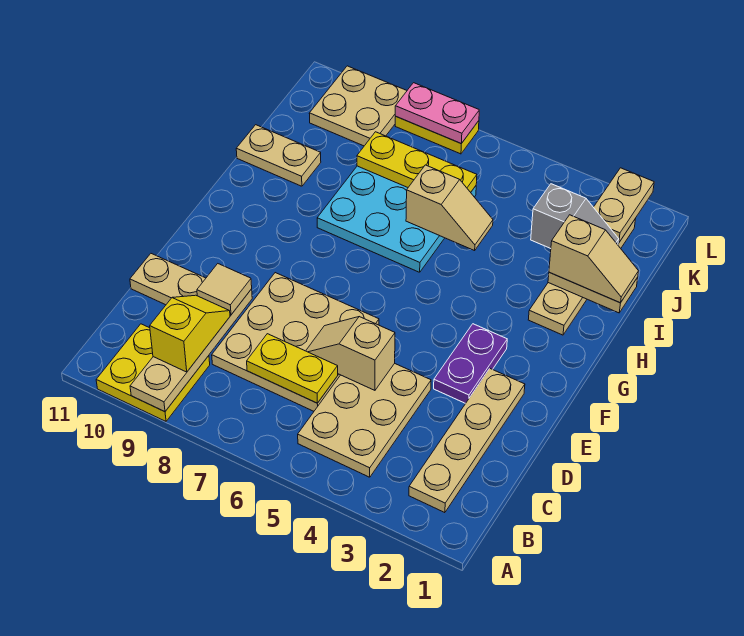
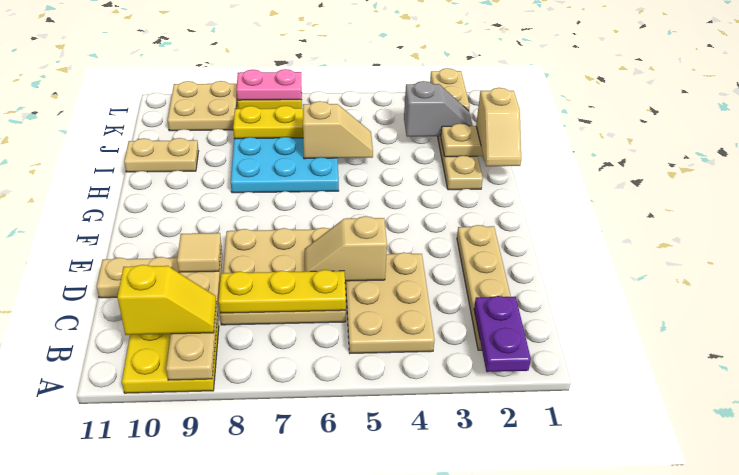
yellow slope B9:C9 level 3 top B -> yellow slope B9:B10 level 3 top 10
yellow plate C6:C7 level 2 -> yellow plate C6:C8 level 2
purple plate E3:F3 level 1 -> purple plate A2:B2 level 2
tan slope I1:I2 level 3 top 2 -> tan slope H1:I1 level 3 top I

